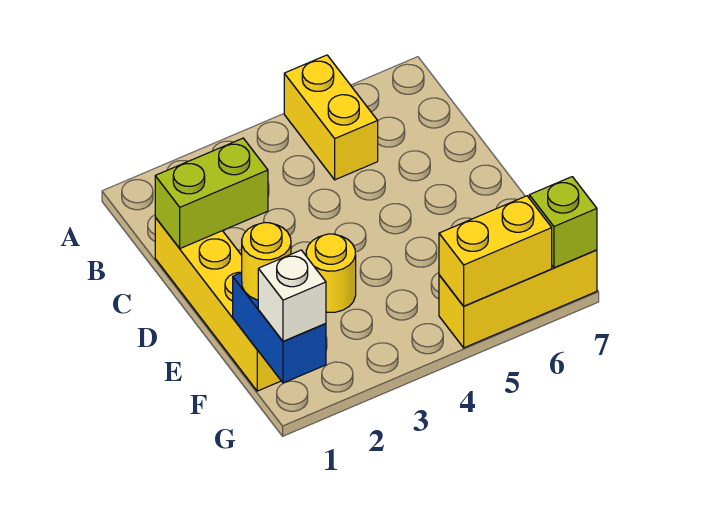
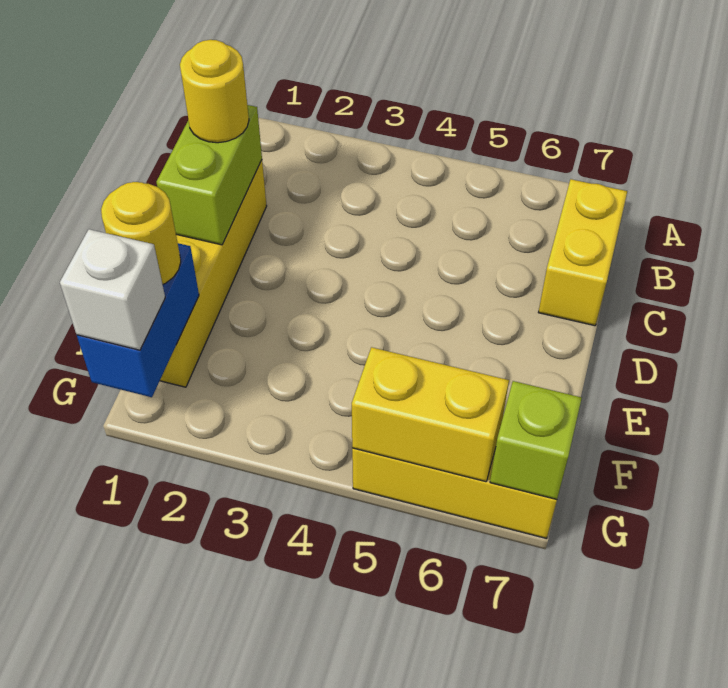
yellow brick A5:B5 level 1 -> yellow brick B7:C7 level 1
lime brick C1:C2 level 2 -> lime brick C1:D1 level 2
yellow round brick E3 level 1 -> yellow round brick C1 level 3

